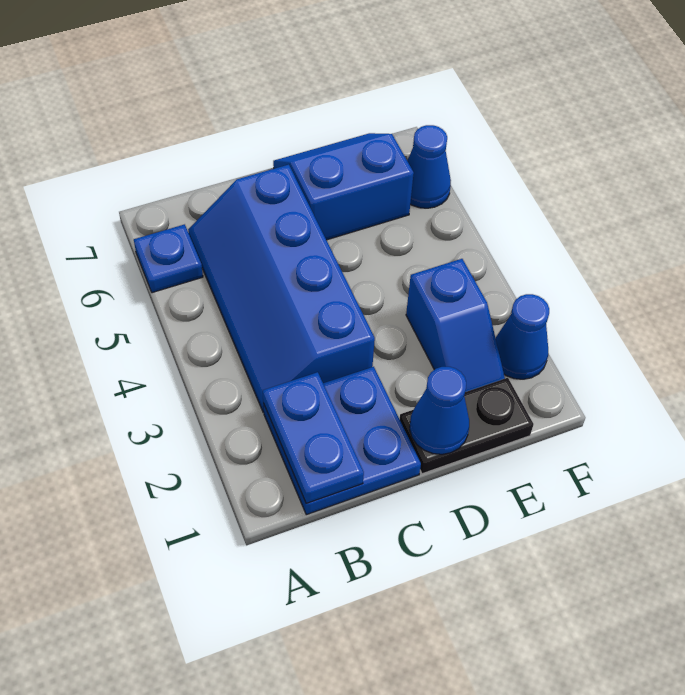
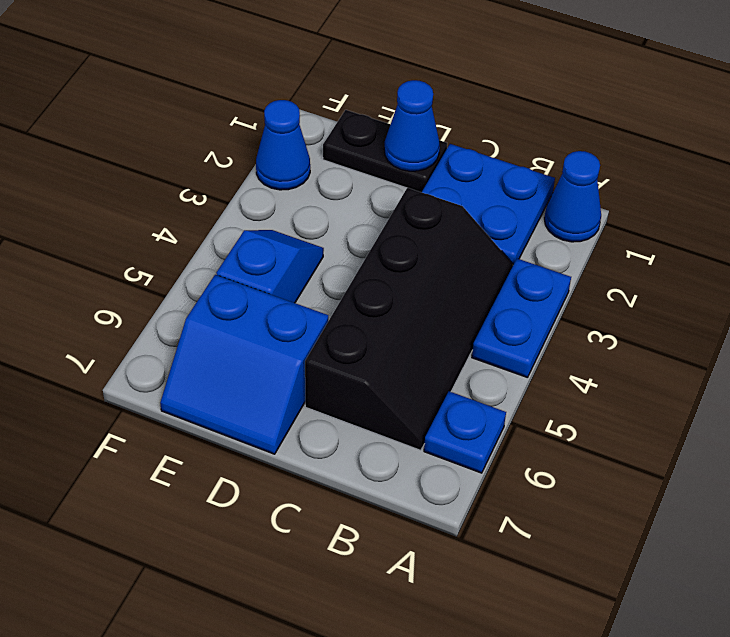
blue plate B1:B2 level 2 -> blue plate A3:A4 level 1
blue slope B3:C6 level 1 top C -> black slope B3:C6 level 1 top C
blue slope E2:E3 level 1 top 3 -> blue slope E4:E5 level 1 top 5
blue cone F6 level 1 -> blue cone A1 level 1

